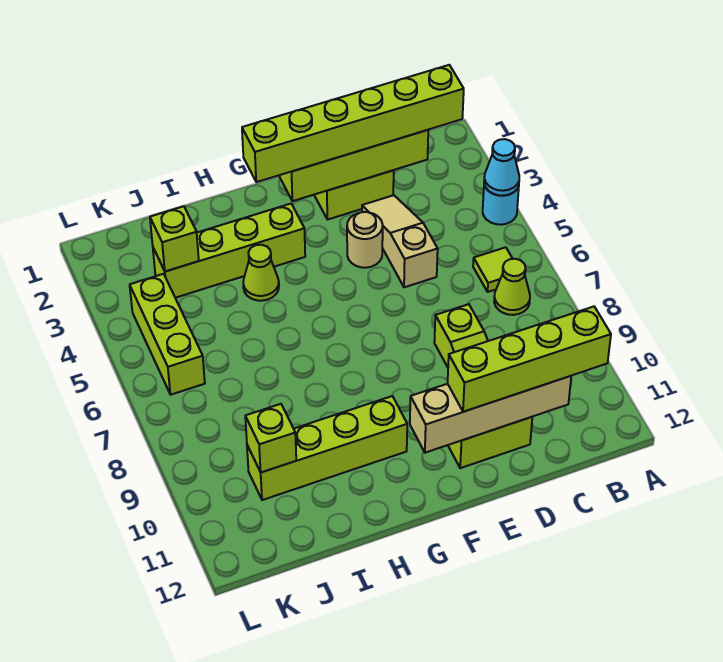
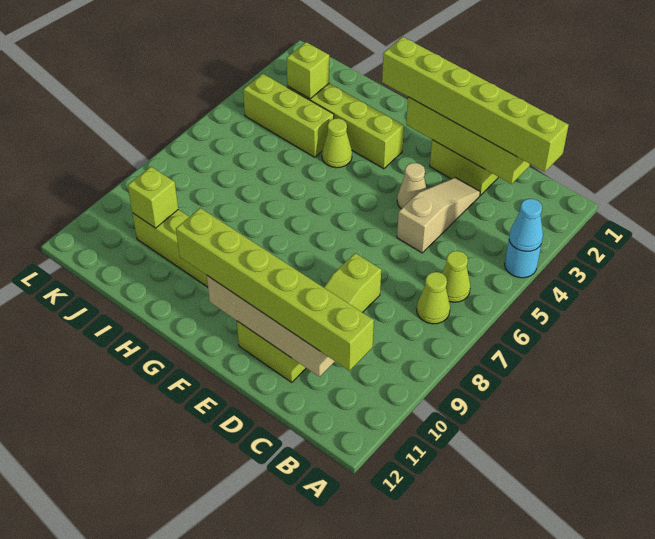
lime tile B6 level 1 -> lime cone B6 level 1
lime brick B11:E11 level 3 -> lime brick B11:G11 level 3
tan round brick E4 level 1 -> tan cone E4 level 1
lime brick K4:K6 level 1 -> lime brick I4:K4 level 1

